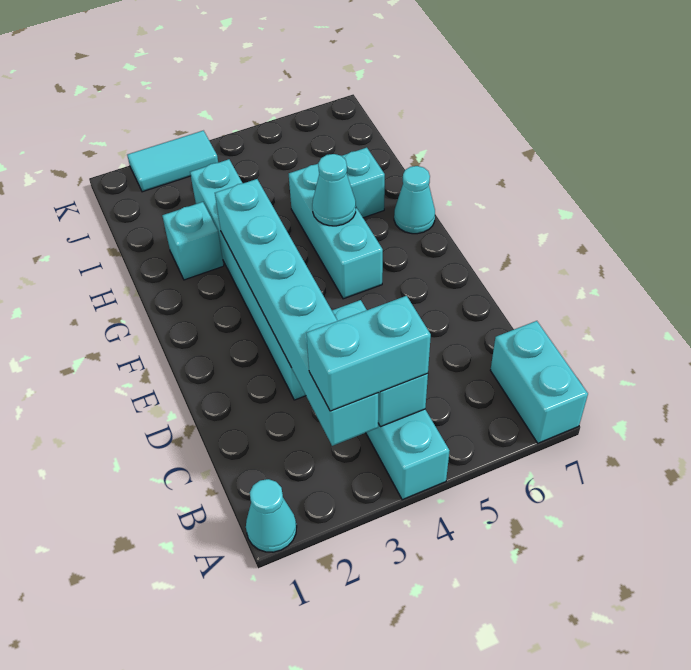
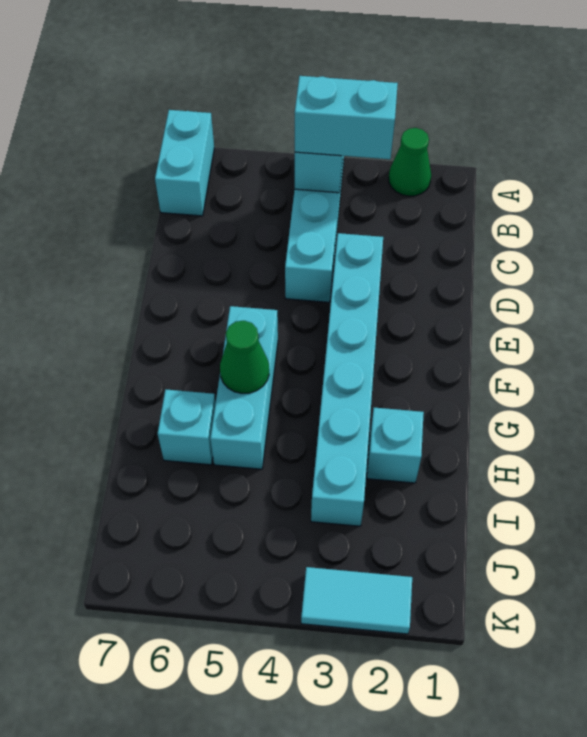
cyan cone A1 level 1 -> none
none -> green cone A2 level 1
cyan brick B3:G3 level 2 -> none
cyan cone G5 level 2 -> green cone G5 level 2
cyan cone G7 level 1 -> none

